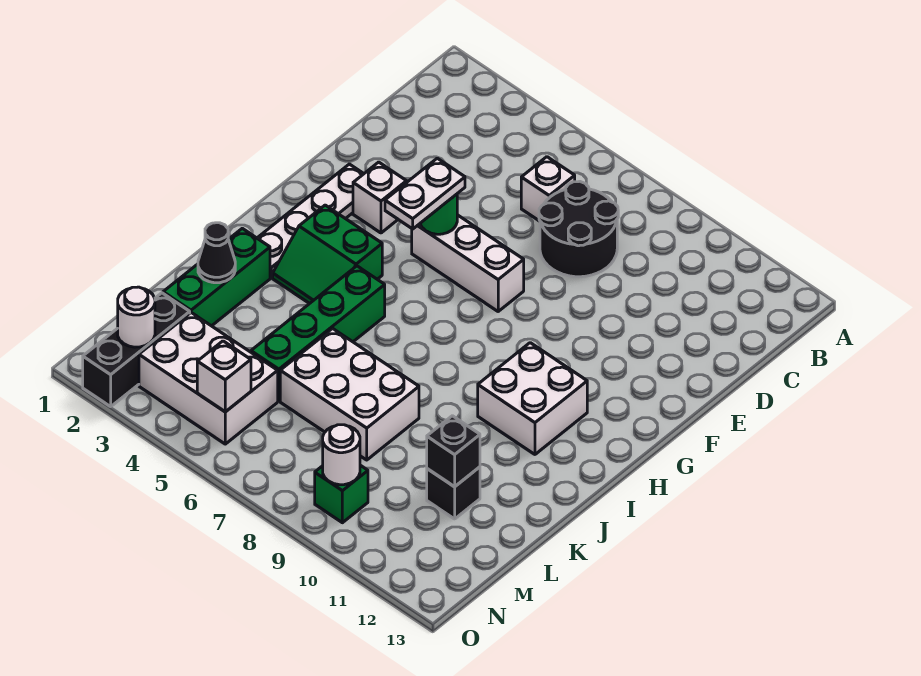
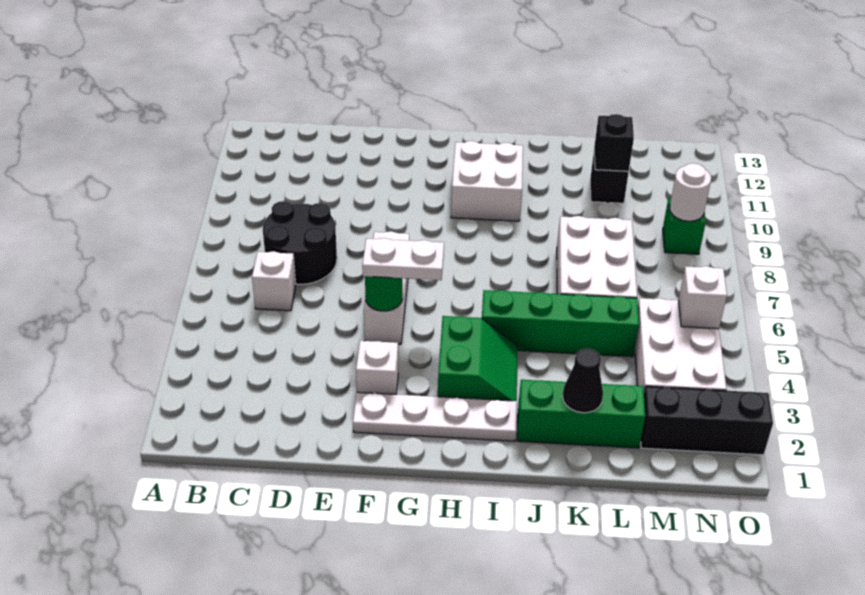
white round brick N2 level 2 -> none

